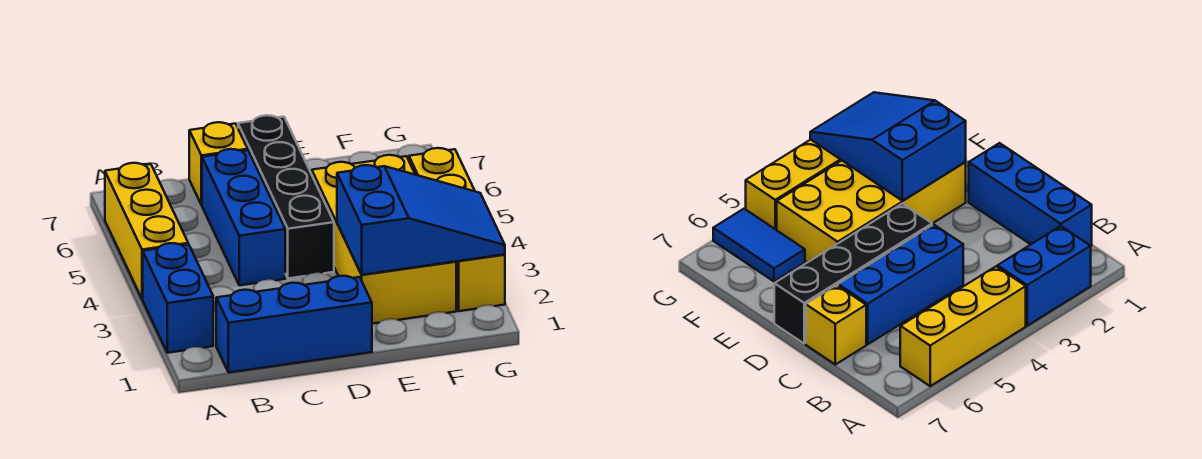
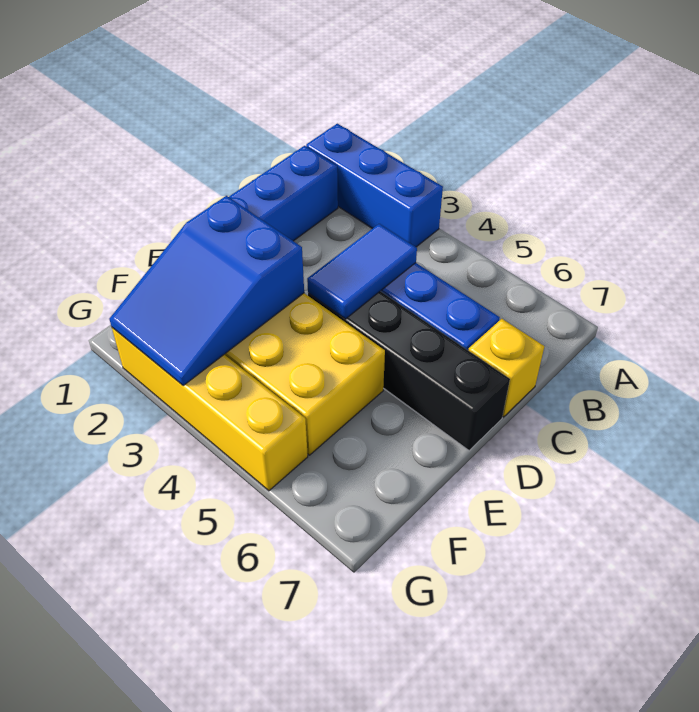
blue brick A2:A3 level 1 -> blue brick A1:A3 level 1
yellow brick A4:A6 level 1 -> none
blue tile F6:G6 level 1 -> blue tile C4:D4 level 2

